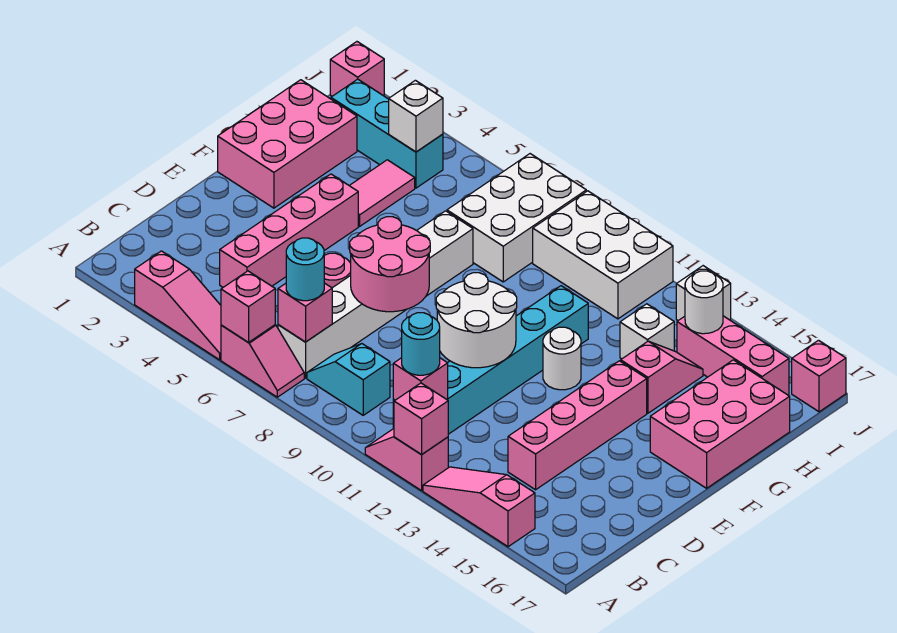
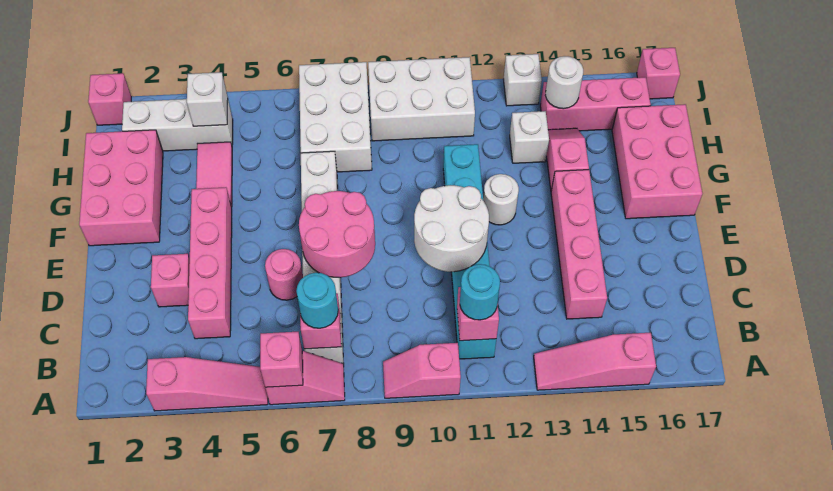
pink slope A11:A12 level 1 top 12 -> pink slope A9:A10 level 1 top 10
pink brick A12 level 2 -> pink brick D3 level 1
cyan slope B8:B9 level 1 top 9 -> none
cyan brick I2:I4 level 1 -> white brick I2:I4 level 1

